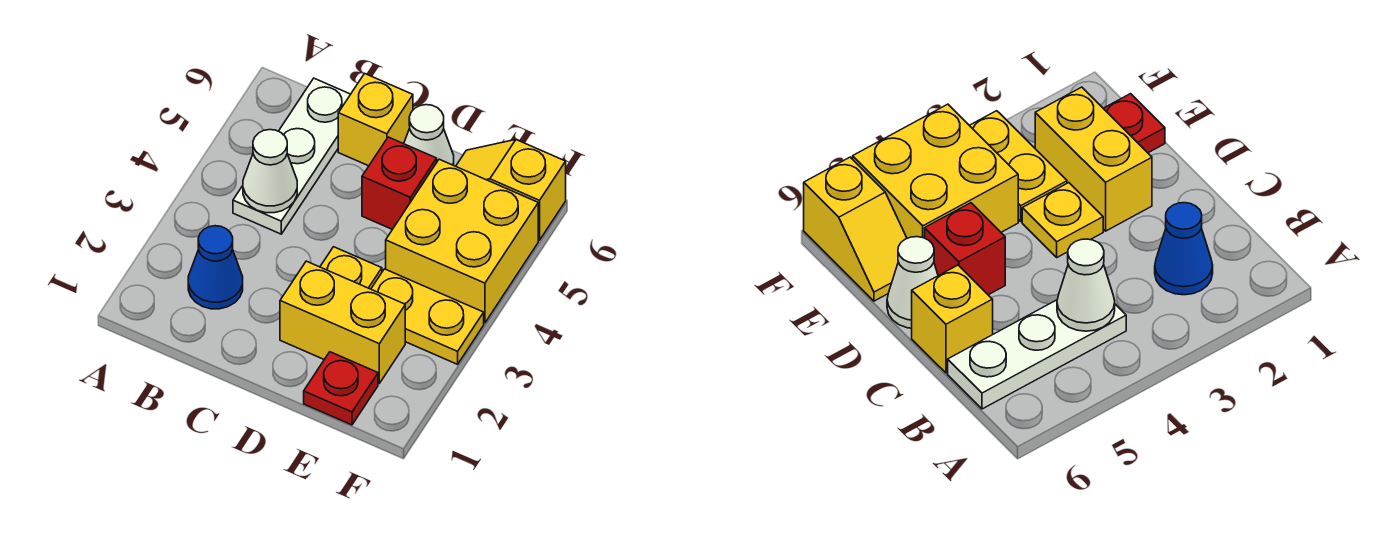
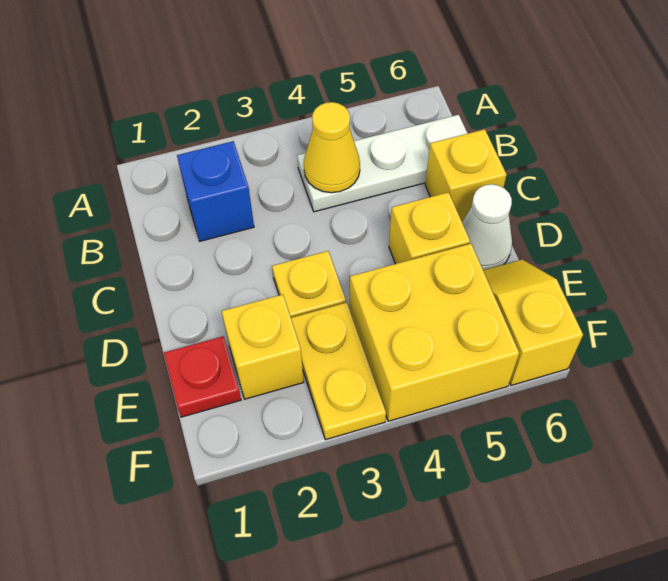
blue cone B2 level 1 -> blue brick B2 level 1
white cone B4 level 2 -> yellow cone B4 level 2
yellow brick D2:E2 level 1 -> yellow brick E2 level 1
red brick D5 level 1 -> yellow brick D5 level 1

